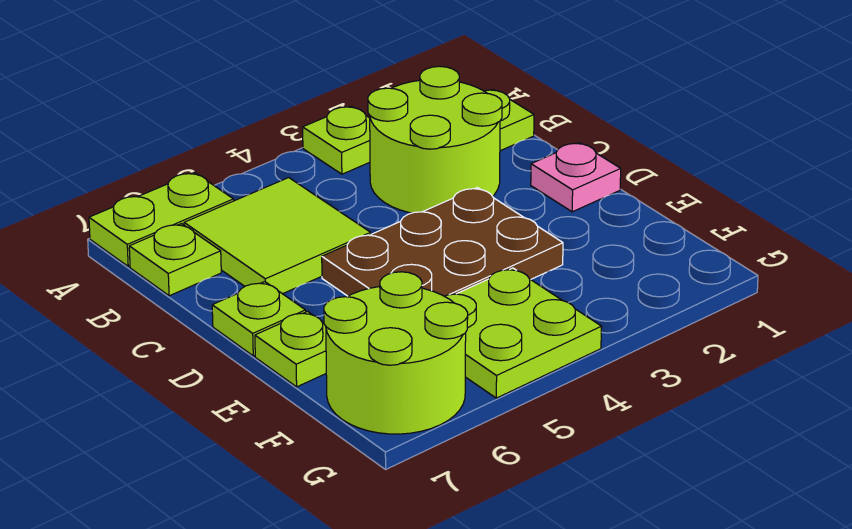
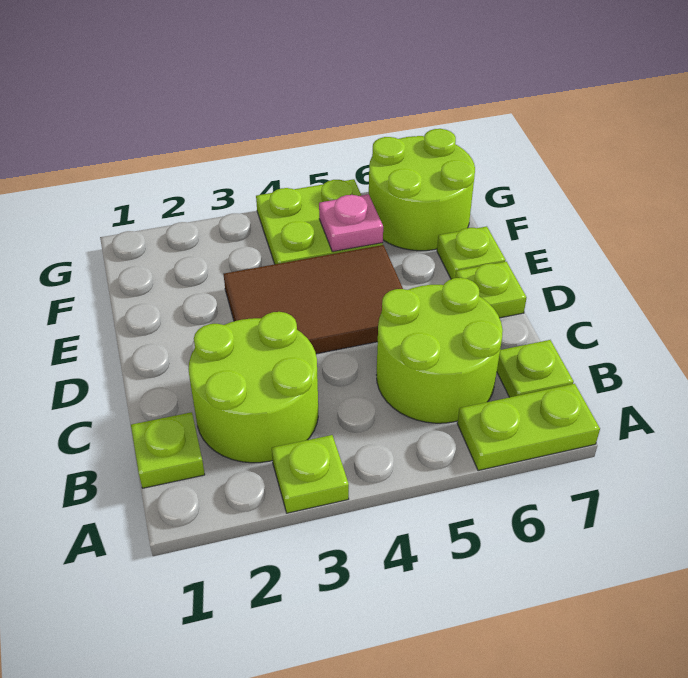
lime tile B5:C6 level 1 -> lime round brick B5:C6 level 1
pink plate D1 level 1 -> pink plate F5 level 2
brown plate D3:E5 level 1 -> brown tile D3:E5 level 1

